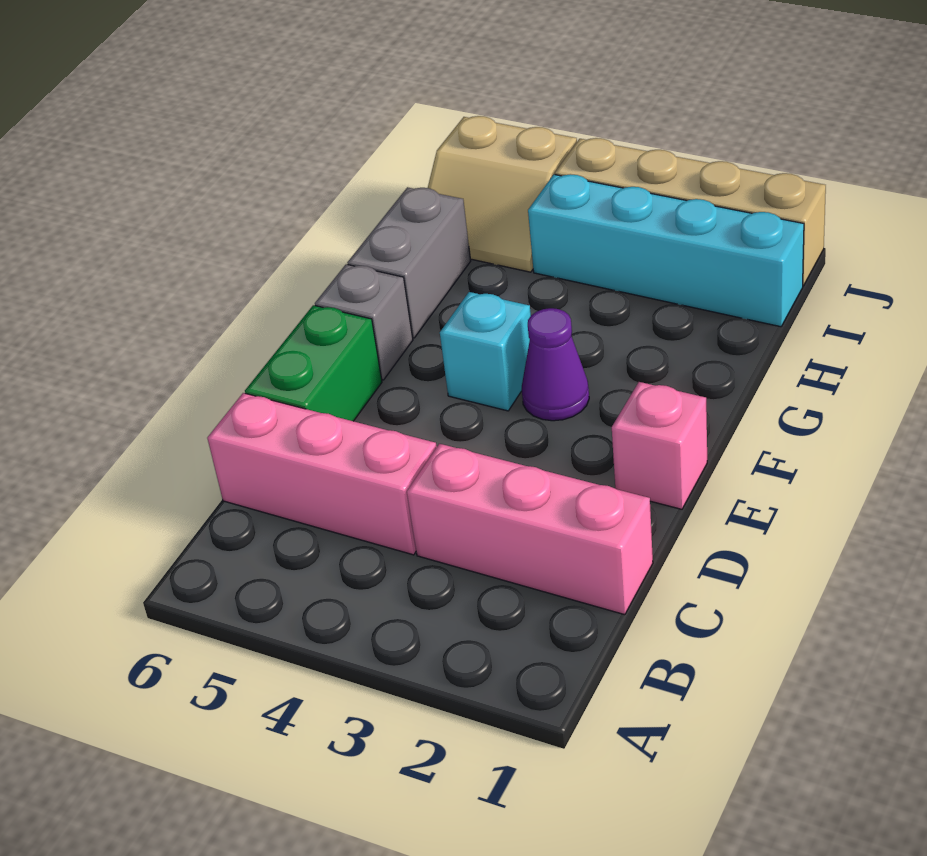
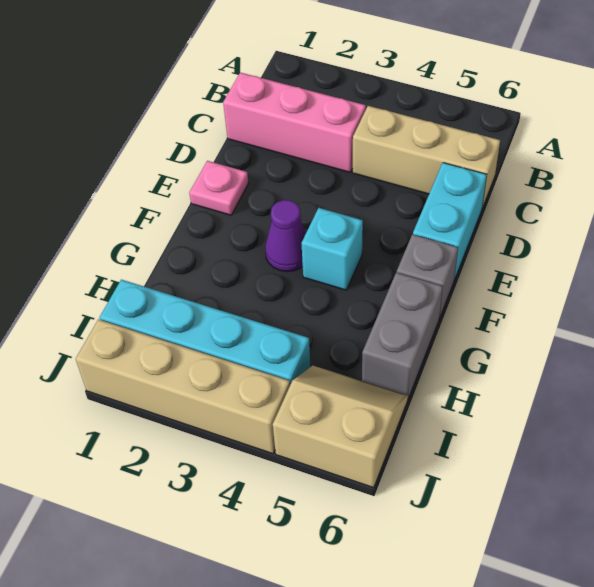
pink brick C4:C6 level 1 -> tan brick C4:C6 level 1
green brick D6:E6 level 1 -> cyan brick D6:E6 level 1
pink brick E1 level 1 -> pink plate E1 level 1

